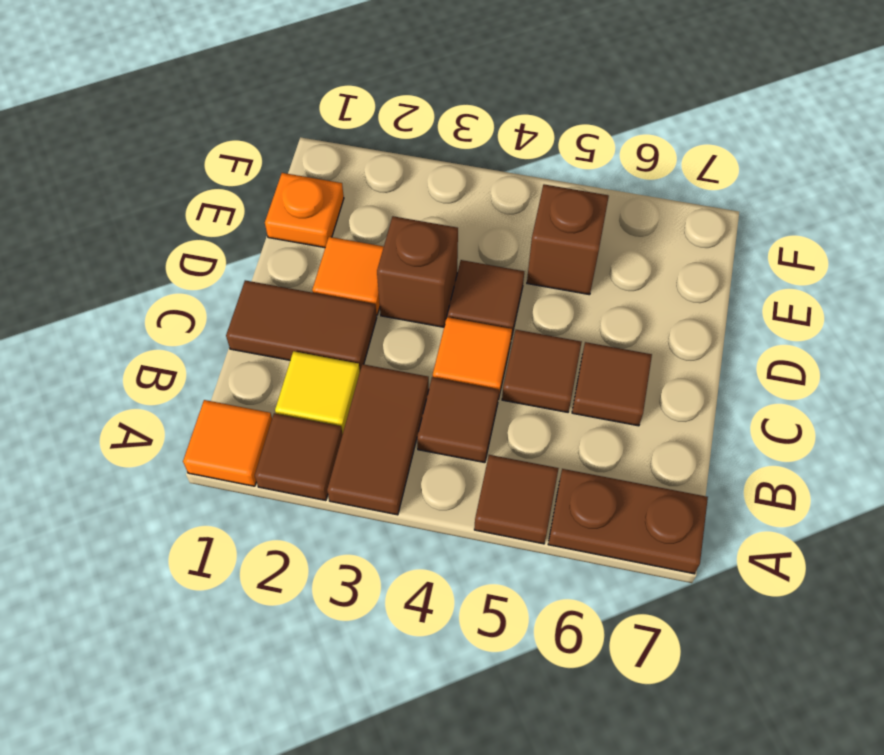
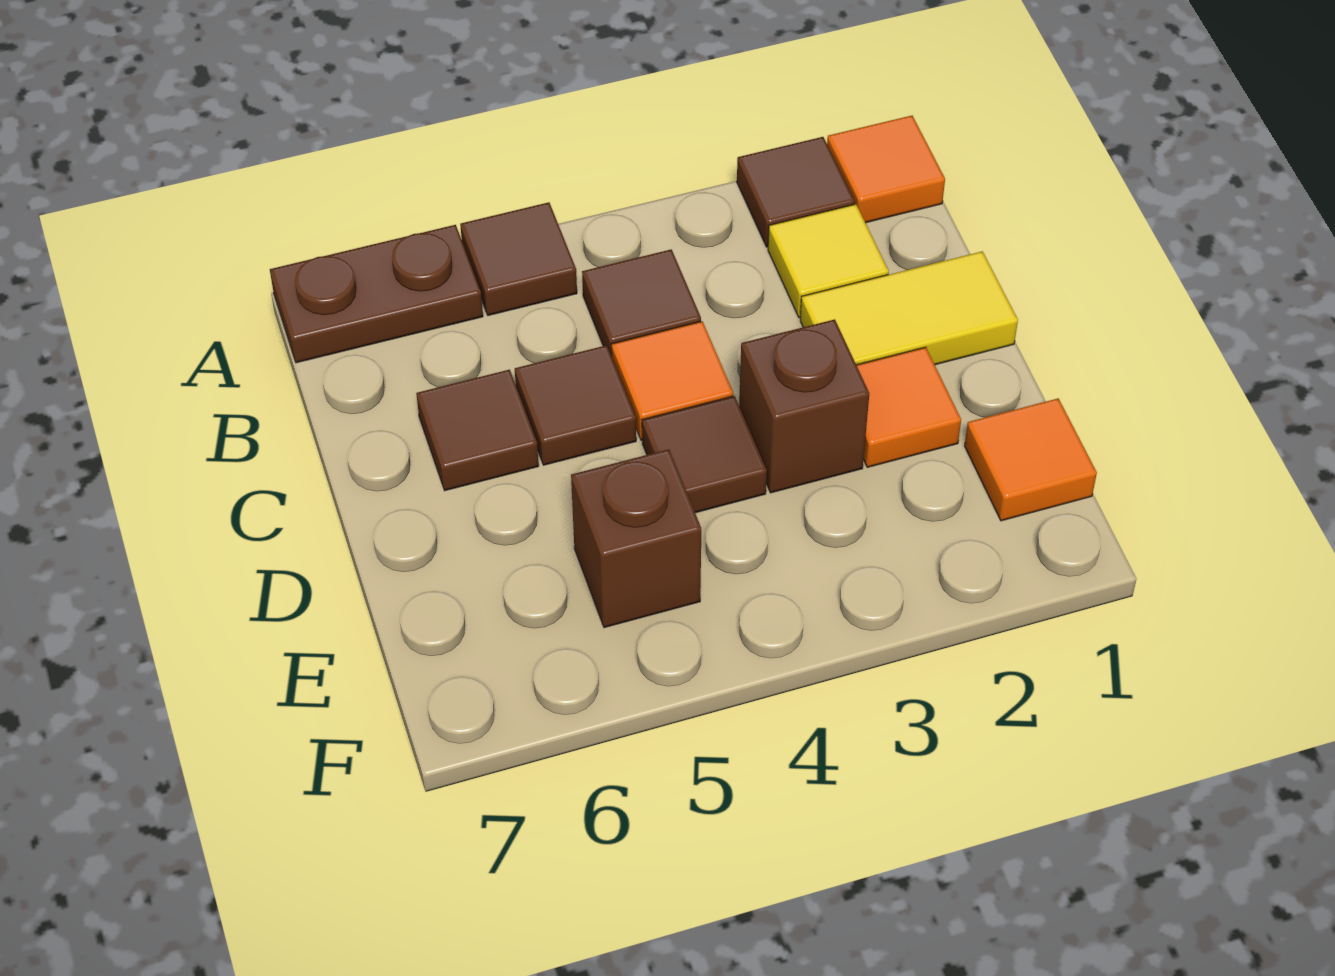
brown tile A3:B3 level 1 -> none
brown tile C1:C2 level 1 -> yellow tile C1:C2 level 1
orange plate E1 level 1 -> orange tile E1 level 1

